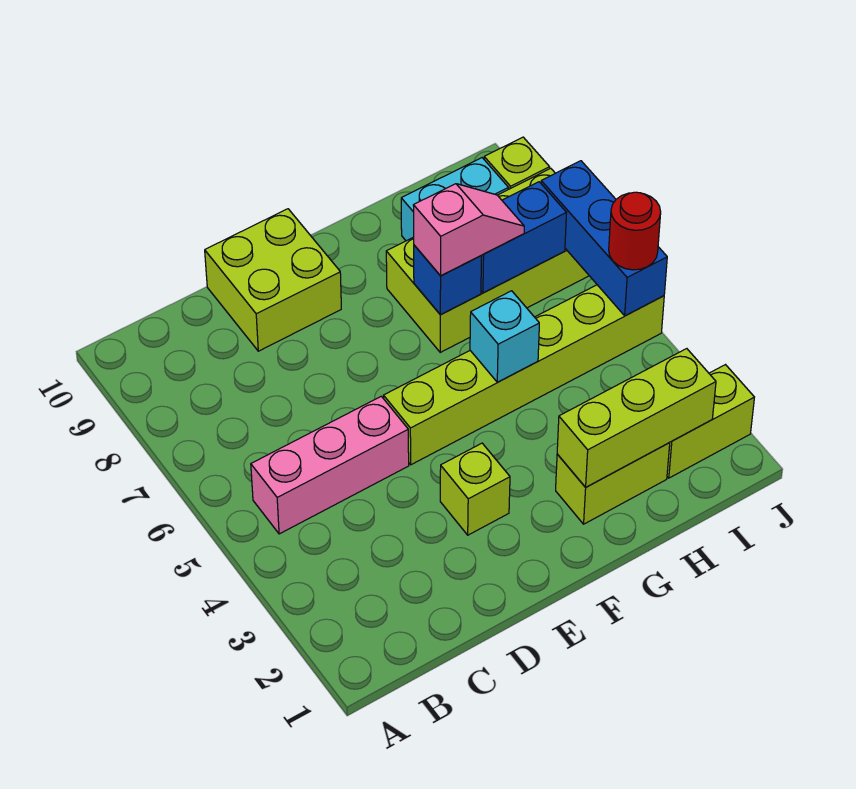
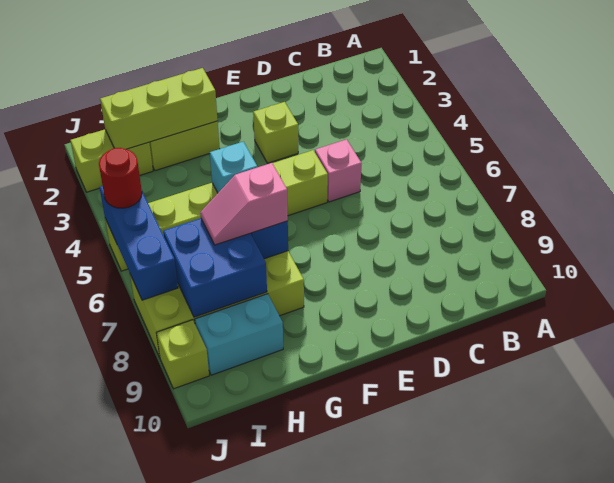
pink brick B5:D5 level 1 -> pink brick D5 level 1
lime brick D9:E10 level 1 -> none
blue brick H7:I7 level 2 -> blue brick H7:I8 level 2

